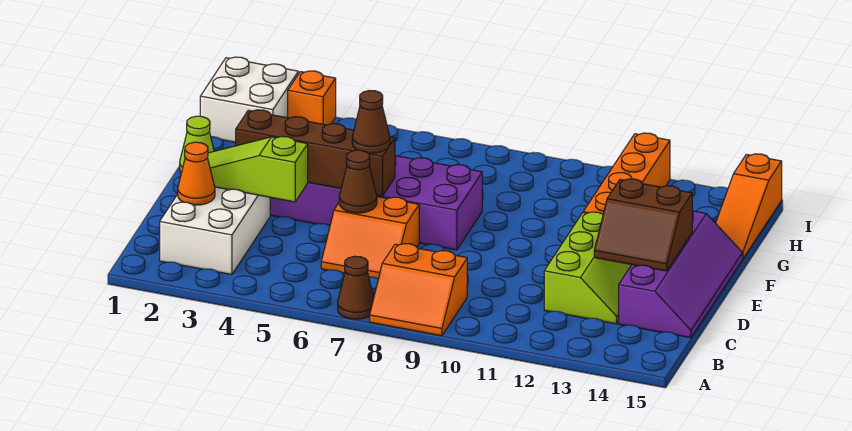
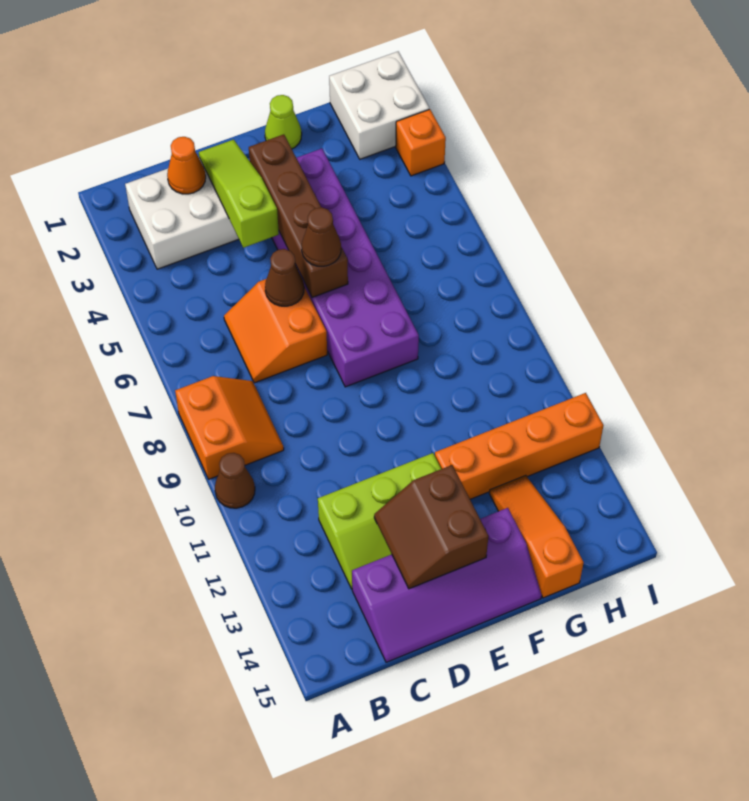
brown cone A7 level 1 -> brown cone A10 level 1
orange slope A8:B9 level 1 top B -> orange slope A8:B9 level 1 top A
orange slope G15:I15 level 1 top I -> orange slope G13:G15 level 1 top 15

